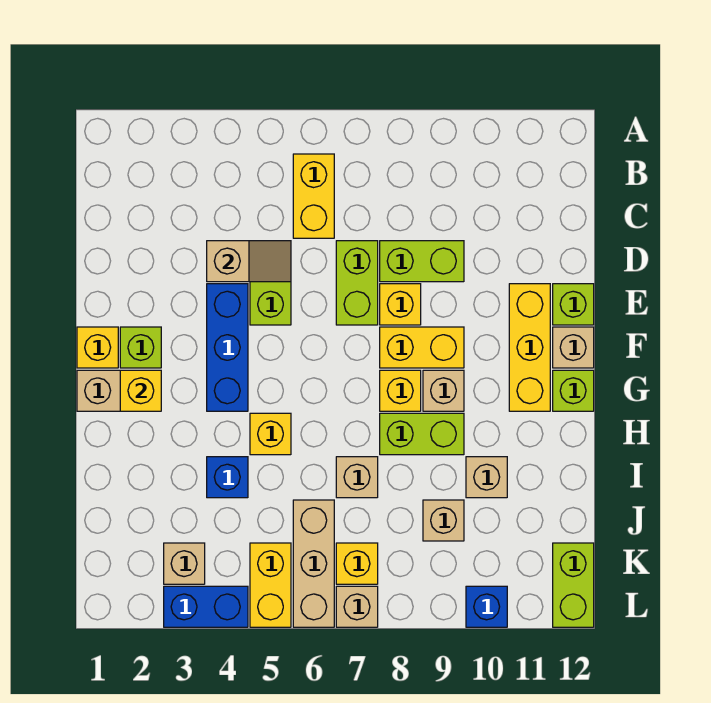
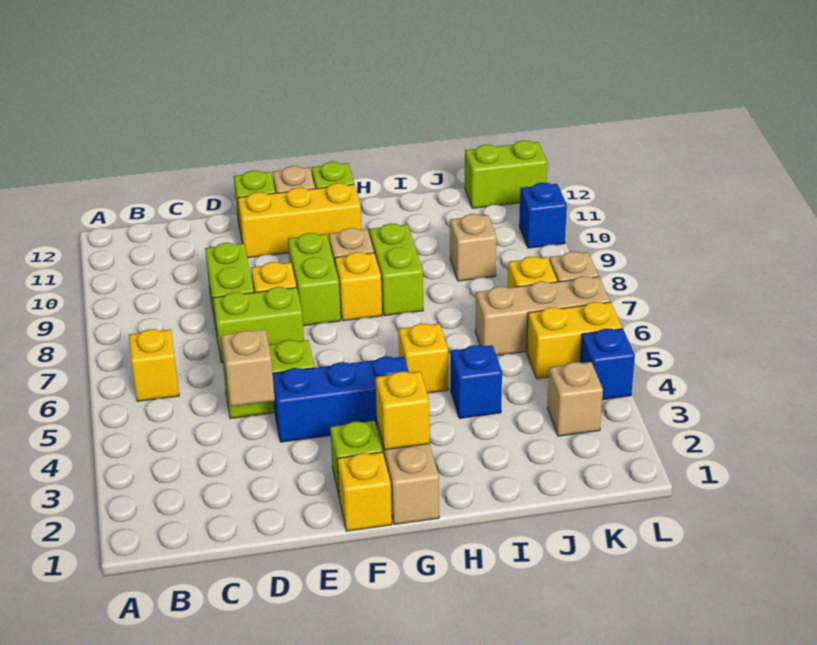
yellow brick B6:C6 level 1 -> yellow brick B6 level 1
yellow brick F8:F9 level 1 -> lime brick F8:F9 level 1
tan brick I7 level 1 -> none
tan brick I10 level 1 -> none
blue brick L3:L4 level 1 -> blue brick L4 level 1

